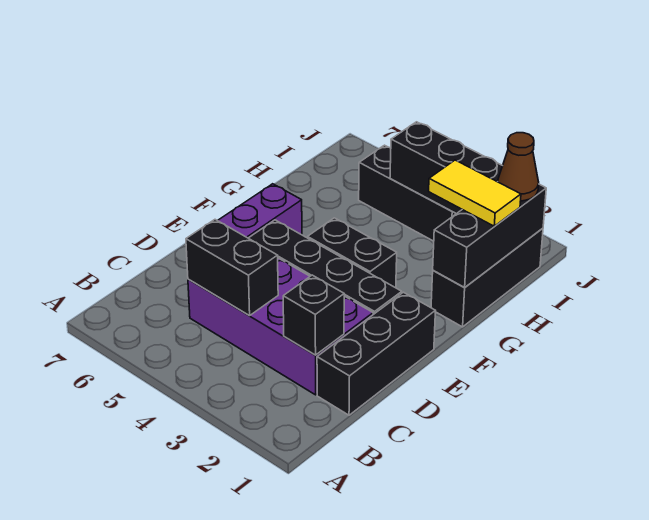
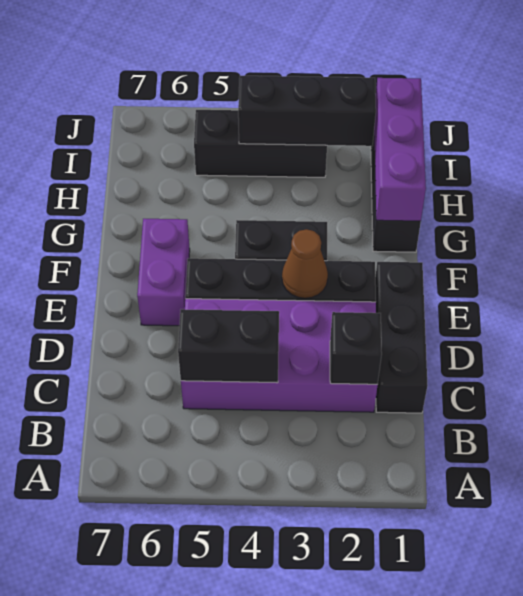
black brick G1:I1 level 2 -> purple brick G1:I1 level 2
yellow tile H1:H2 level 3 -> none
brown cone I1 level 3 -> brown cone E3 level 2

